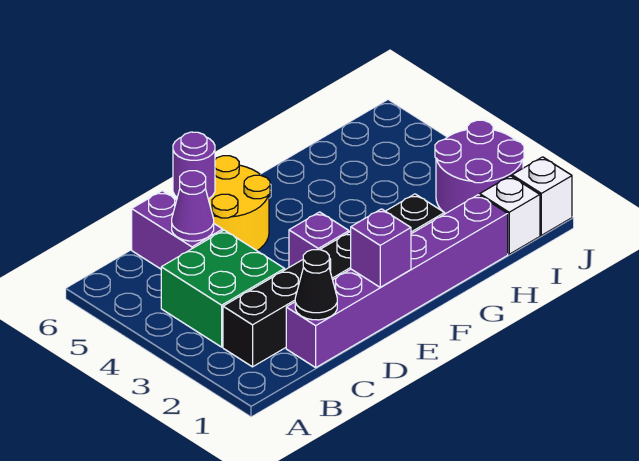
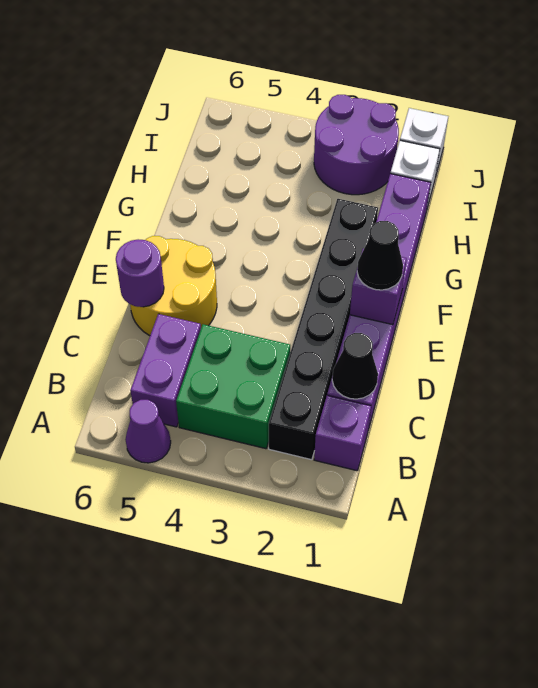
purple brick C5:C6 level 1 -> purple brick B5:C5 level 1
purple cone C5 level 2 -> purple cone A5 level 1
none -> black cone E1 level 3
purple brick E3 level 1 -> purple brick B1 level 1

